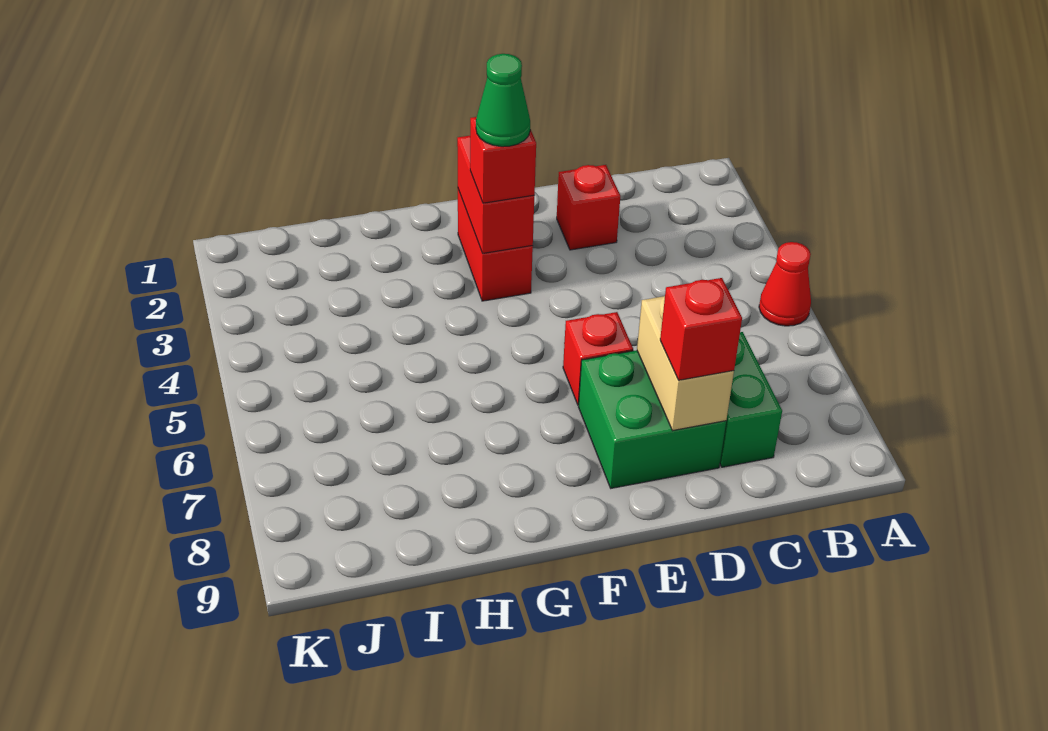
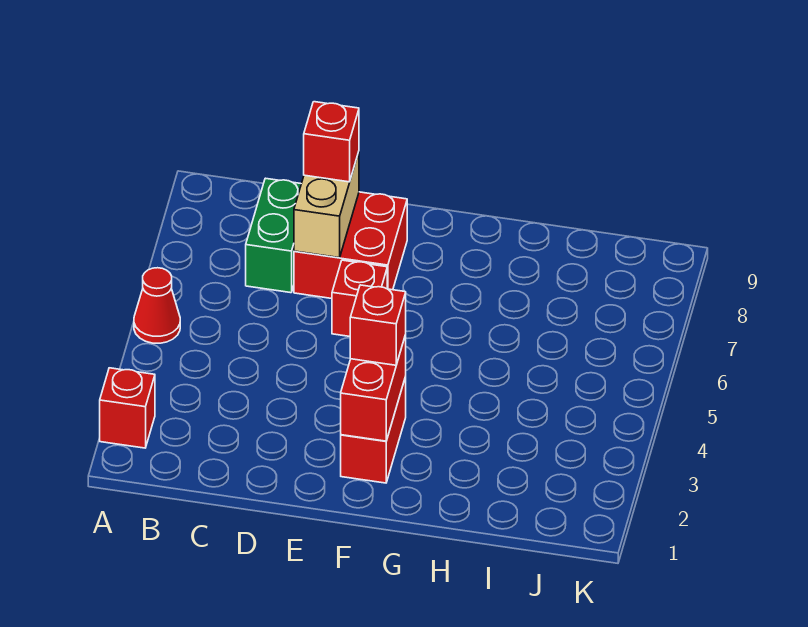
red brick D2 level 1 -> red brick A2 level 1
green brick D7:E8 level 1 -> red brick D7:E8 level 1
green cone F3 level 4 -> none

